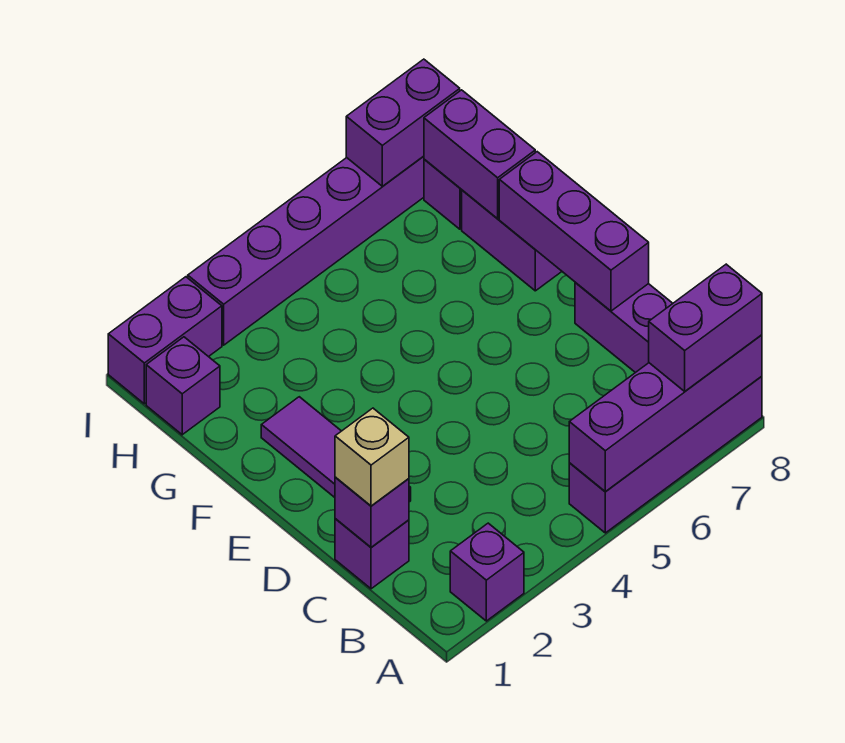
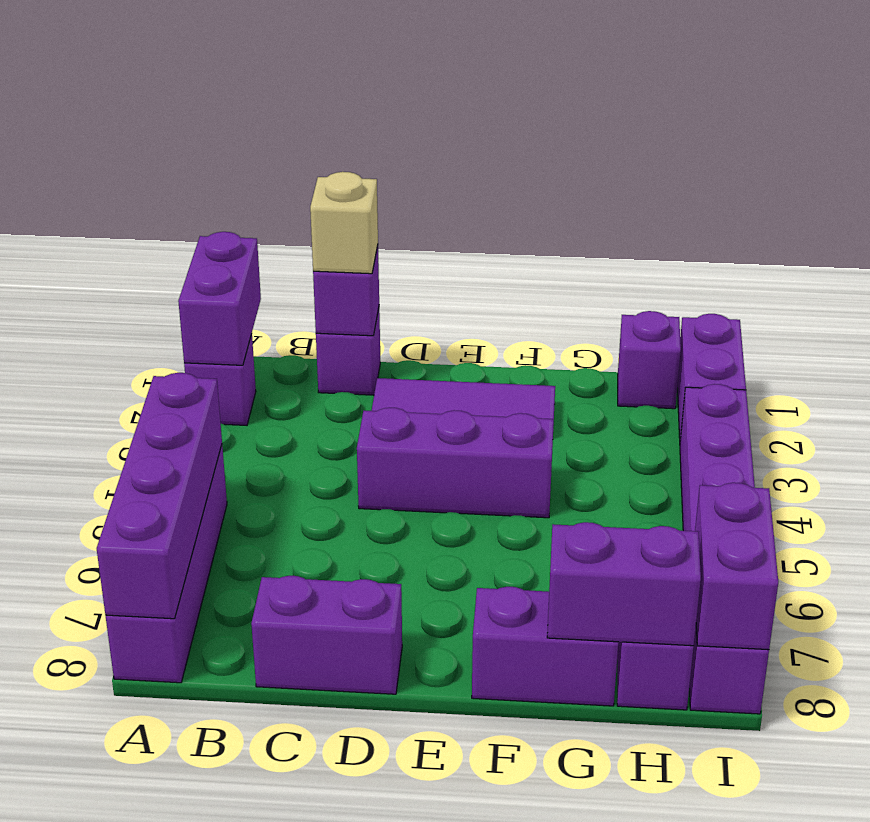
purple brick A7:A8 level 3 -> purple brick A1:A2 level 2
purple brick D8:F8 level 2 -> purple brick D4:F4 level 1

